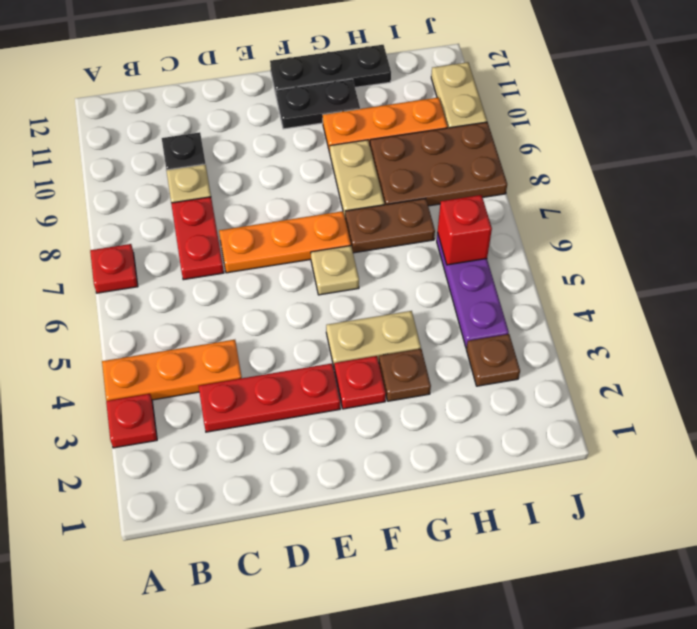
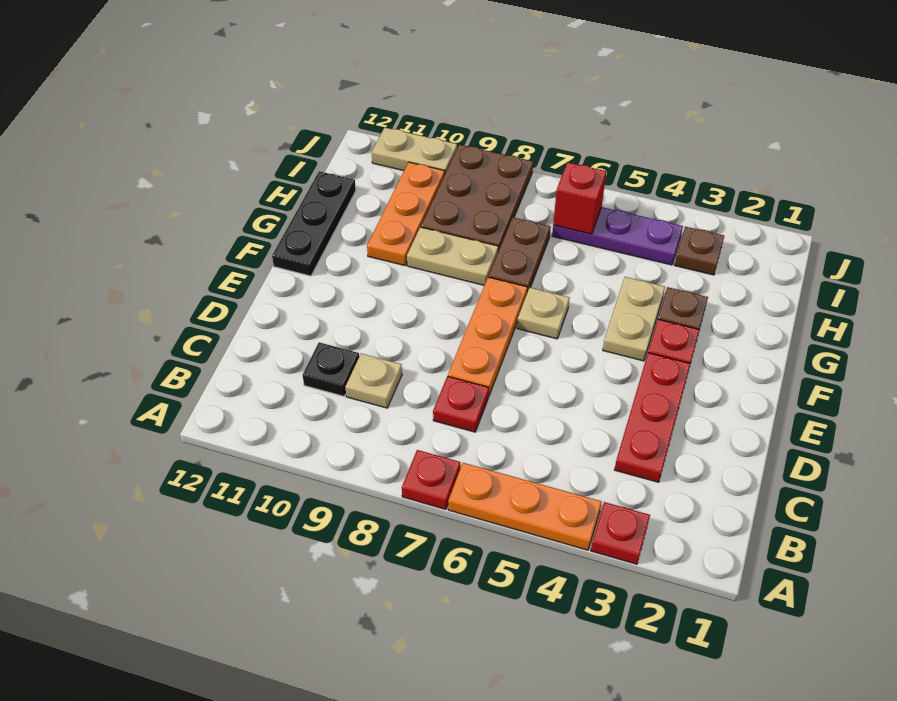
orange plate A4:C4 level 1 -> orange plate A4:A6 level 1
red plate C7:C8 level 1 -> red plate C7 level 1
black plate F11:G11 level 1 -> none

